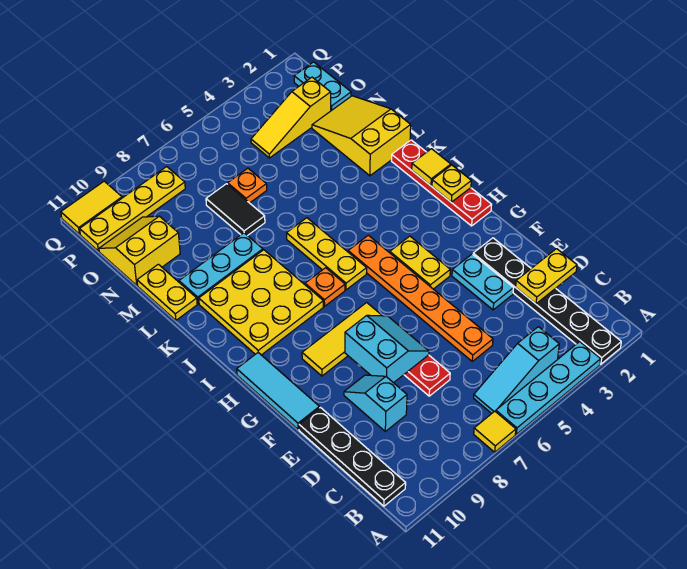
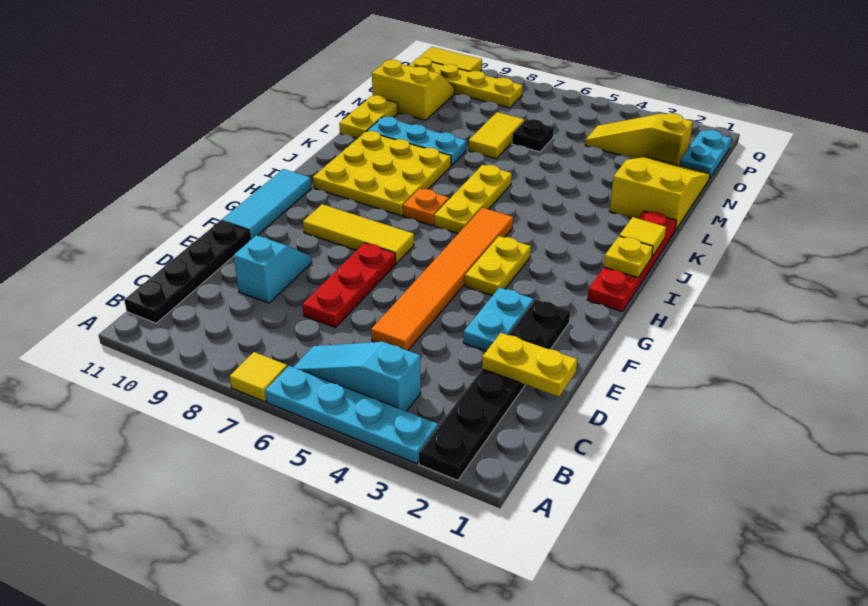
orange plate D5:I5 level 1 -> orange tile D5:I5 level 1
cyan slope E7:F8 level 2 top 8 -> none
black tile M7:N7 level 1 -> yellow tile M7:N7 level 1
orange plate N6 level 1 -> black plate N6 level 1

